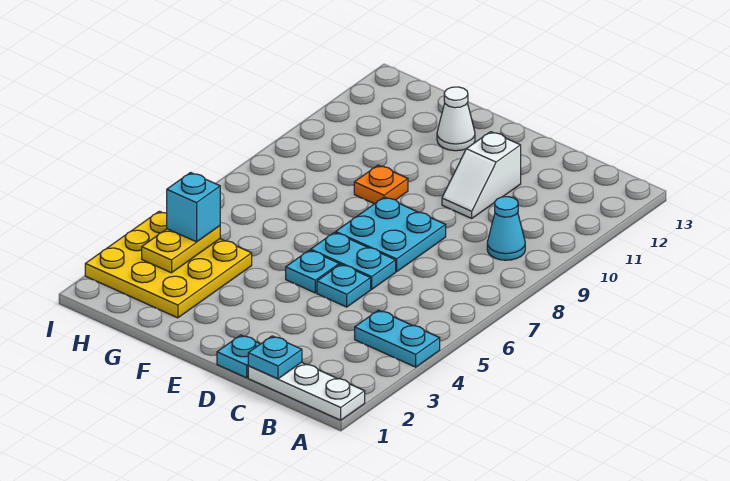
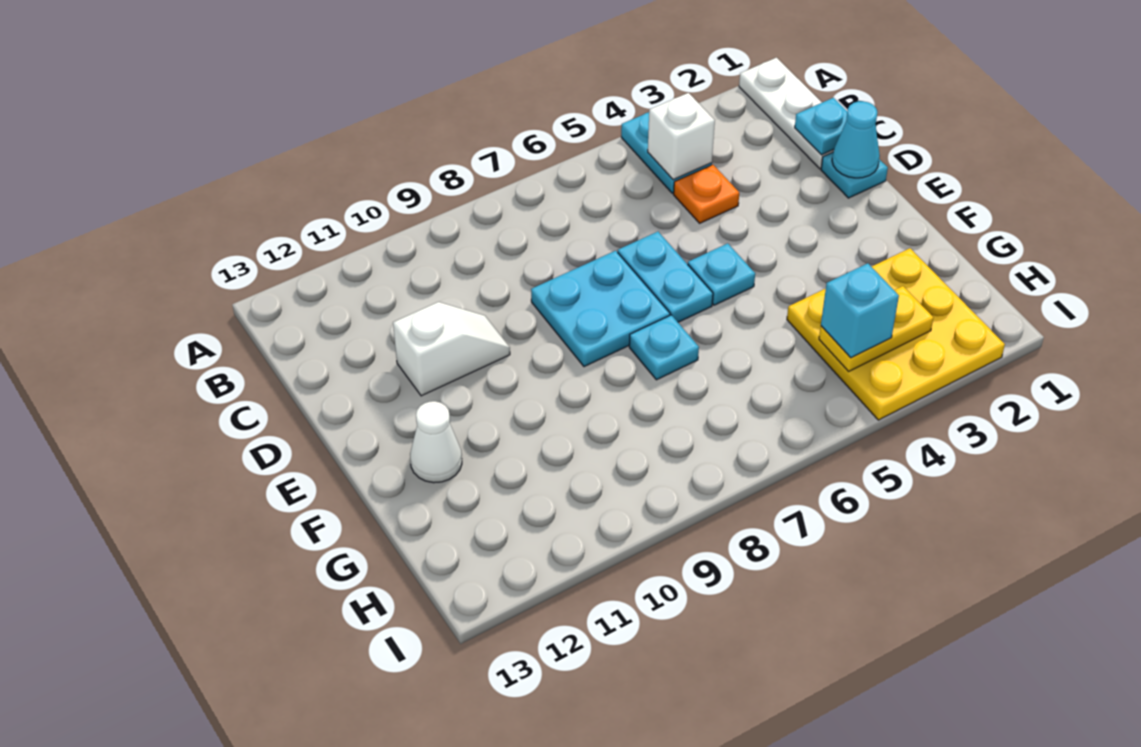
none -> white brick B4 level 2
cyan cone B9 level 1 -> cyan cone D1 level 2
cyan plate D5 level 1 -> cyan plate F7 level 1
orange plate F9 level 1 -> orange plate C4 level 1

